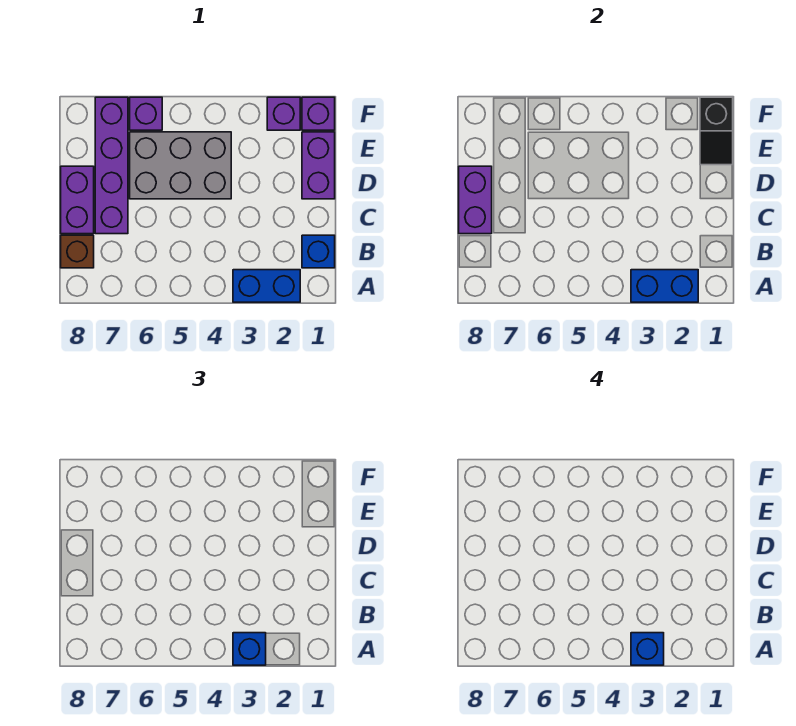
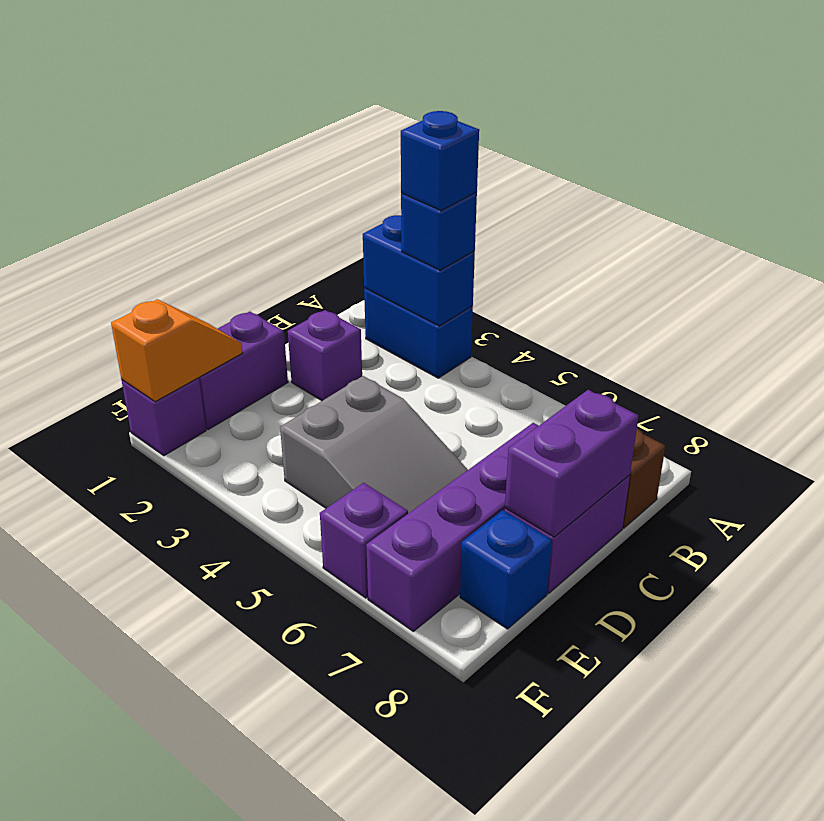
blue brick B1 level 1 -> blue brick E8 level 1
grey brick D4:E6 level 1 -> grey slope D4:E6 level 1 top 4
black slope E1:F1 level 2 top F -> orange slope E1:F1 level 2 top F
purple brick F2 level 1 -> purple brick C2 level 1

